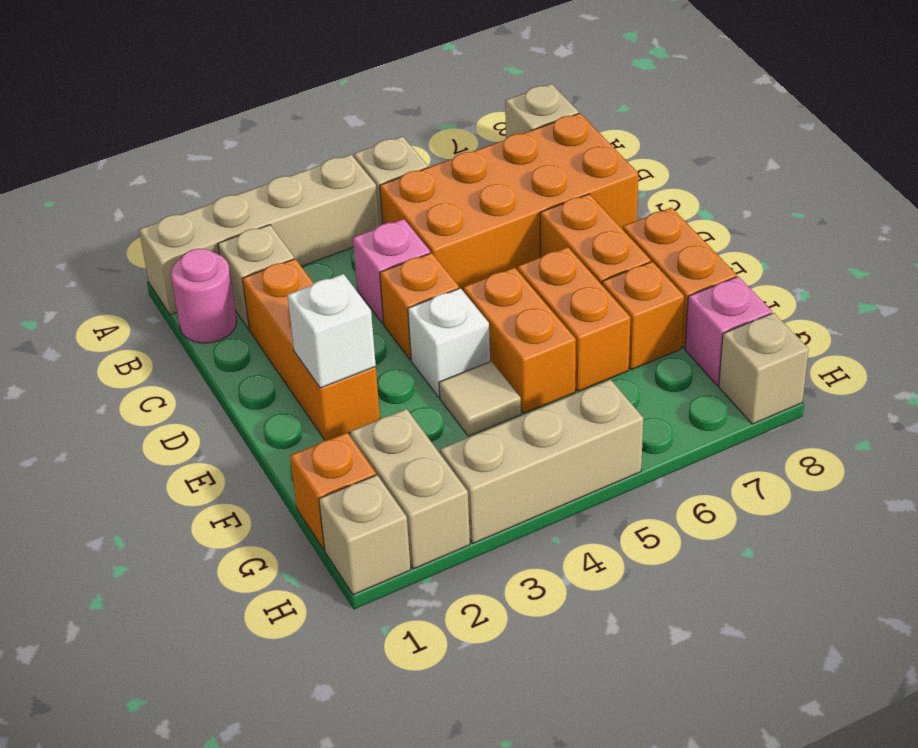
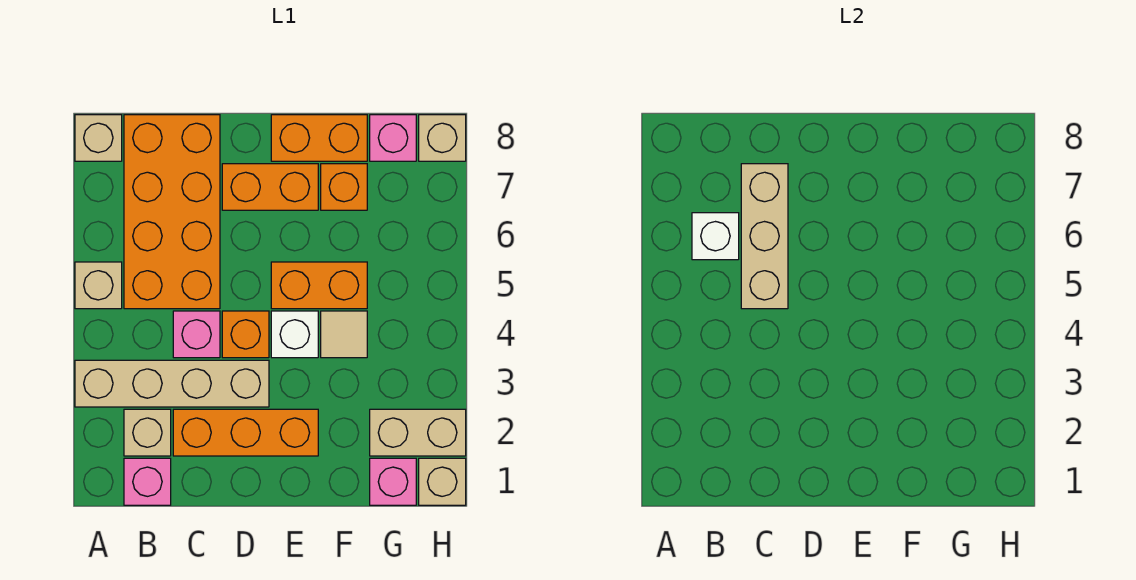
tan brick A1:A4 level 1 -> tan brick A3:D3 level 1
pink round brick B1 level 1 -> pink brick B1 level 1
white brick E2 level 2 -> white brick B6 level 2
orange brick E6:F6 level 1 -> none
orange brick G1 level 1 -> pink brick G1 level 1
tan brick H3:H5 level 1 -> tan brick C5:C7 level 2

